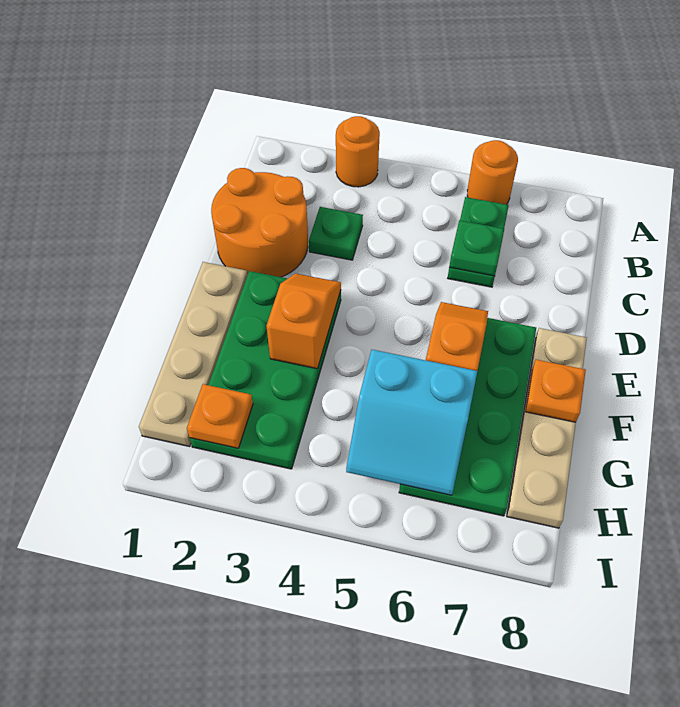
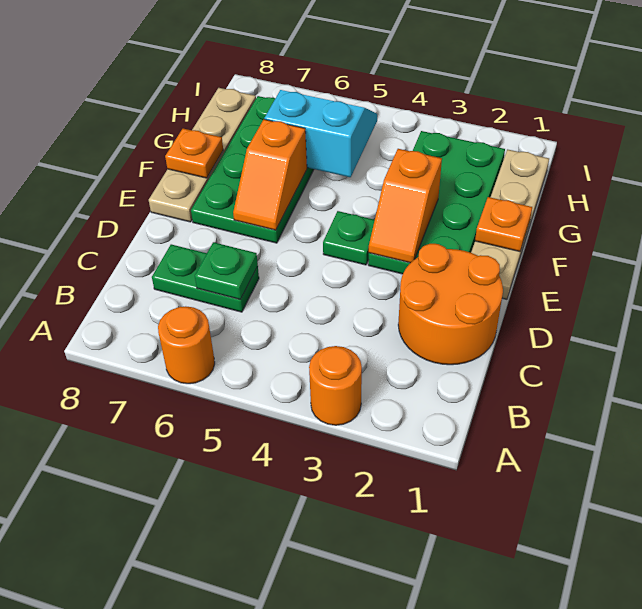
green plate B6:C6 level 1 -> green plate C6:C7 level 1
green plate C3 level 1 -> green plate E4 level 1
orange plate H2 level 2 -> orange plate F1 level 2

